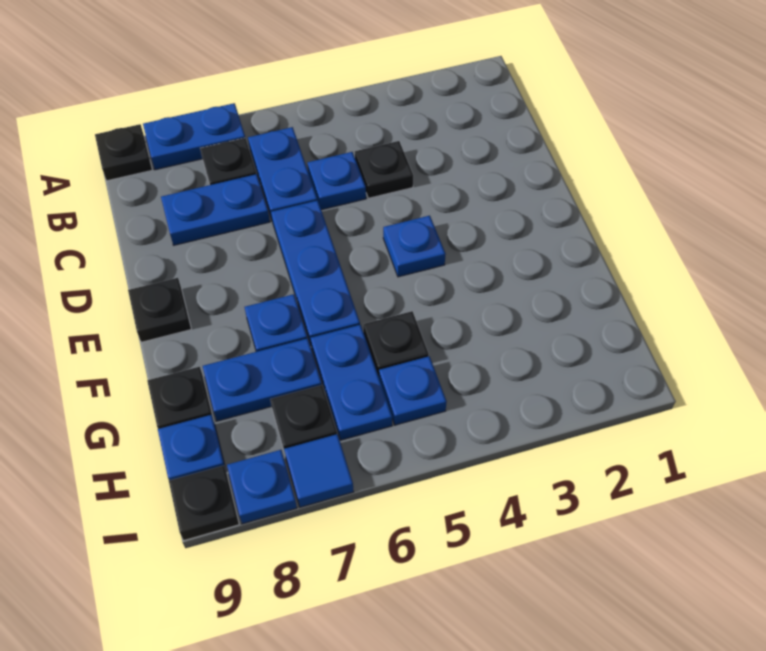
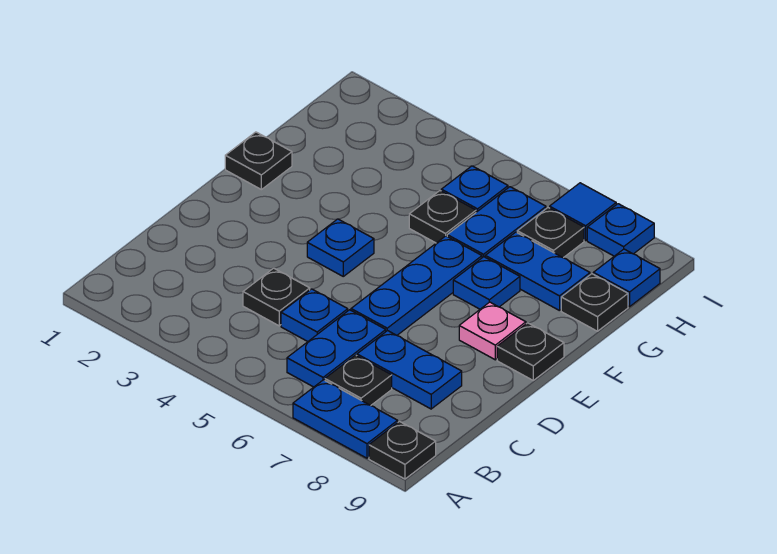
none -> pink plate E8 level 1
black plate I9 level 1 -> black plate F1 level 1

